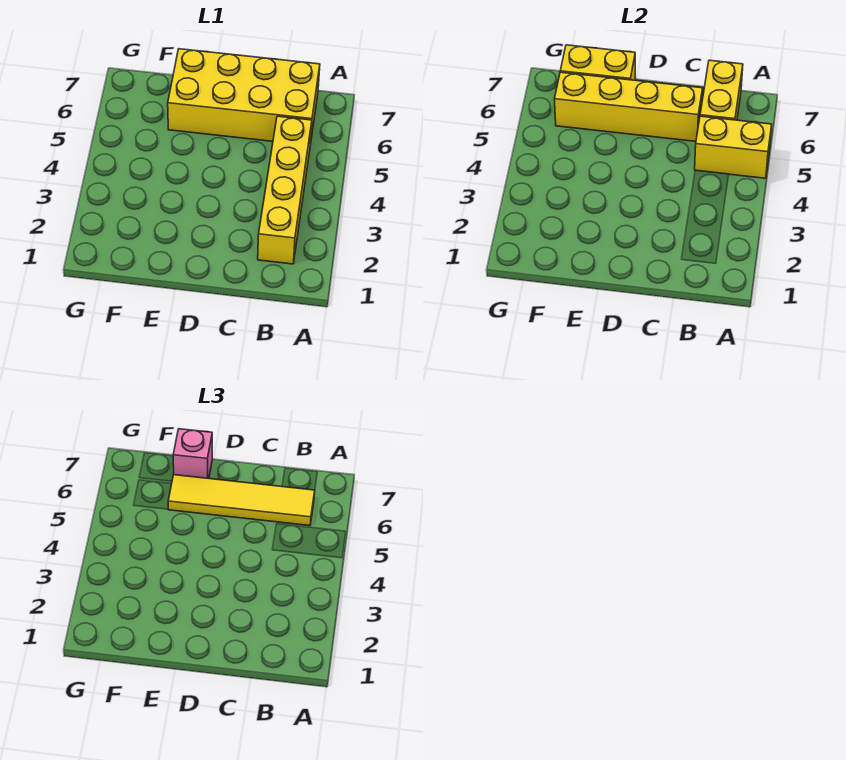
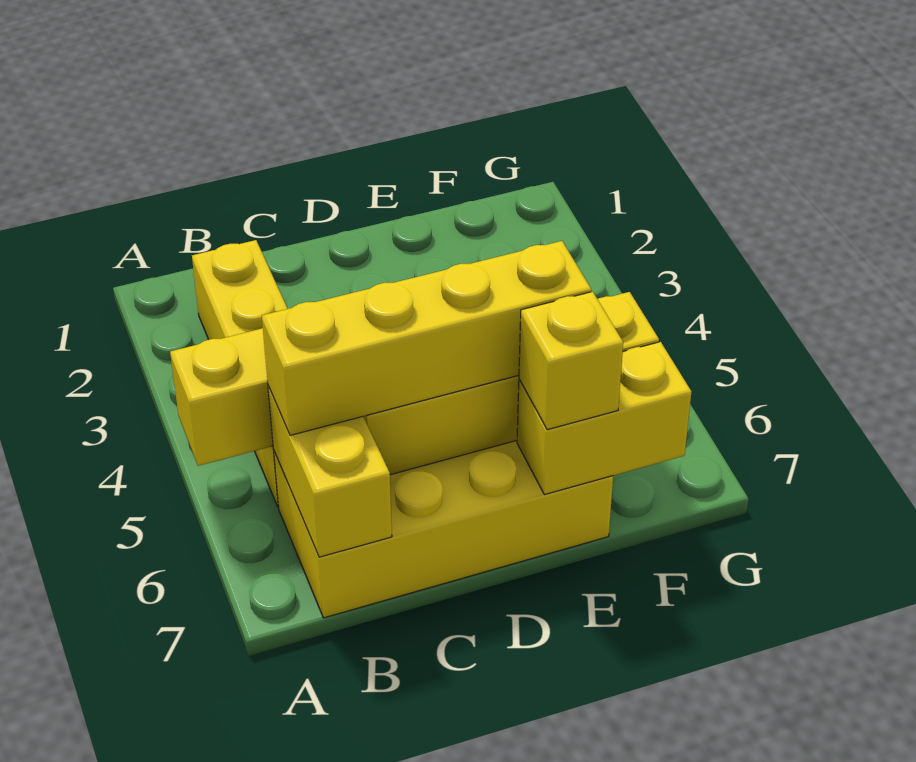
yellow tile B6:E6 level 3 -> yellow brick B6:E6 level 3
pink brick E7 level 3 -> yellow brick E7 level 3

